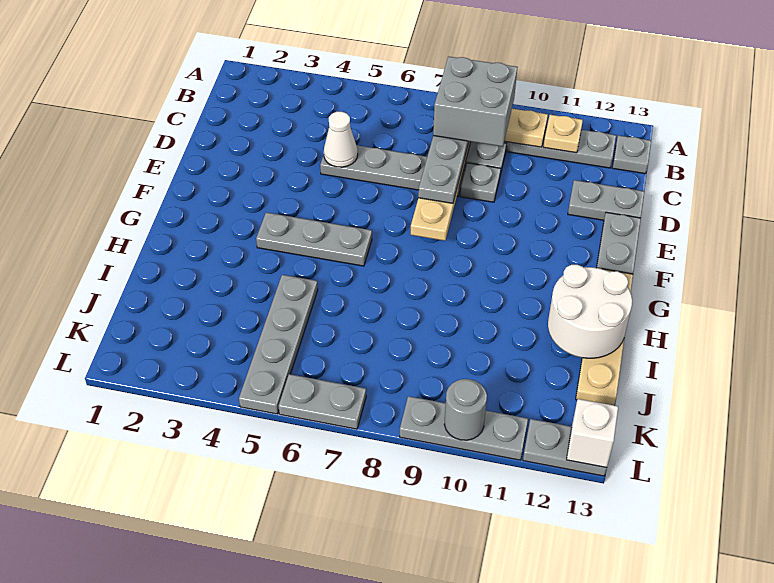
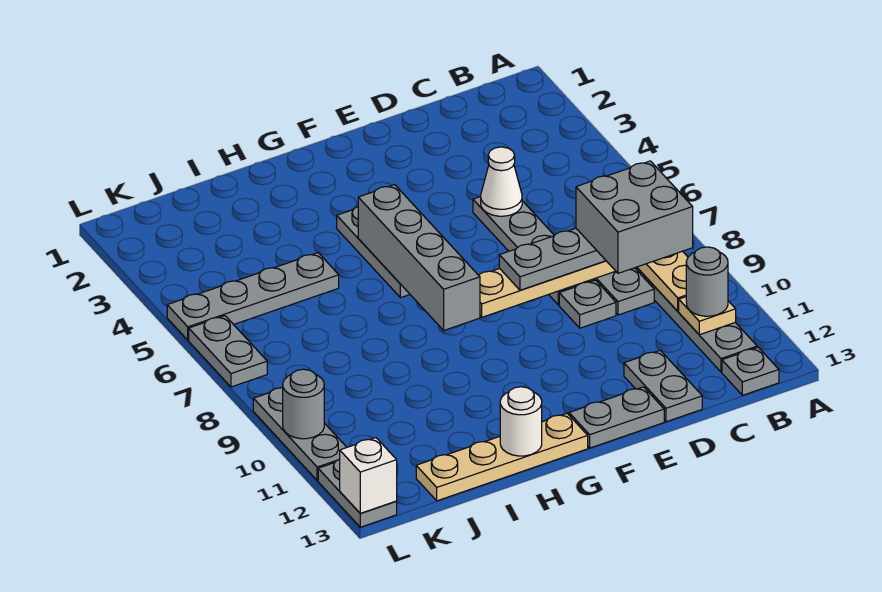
none -> grey round brick B11 level 3
none -> grey brick G5:G8 level 2
white round brick H12:I13 level 2 -> white round brick H13 level 2

